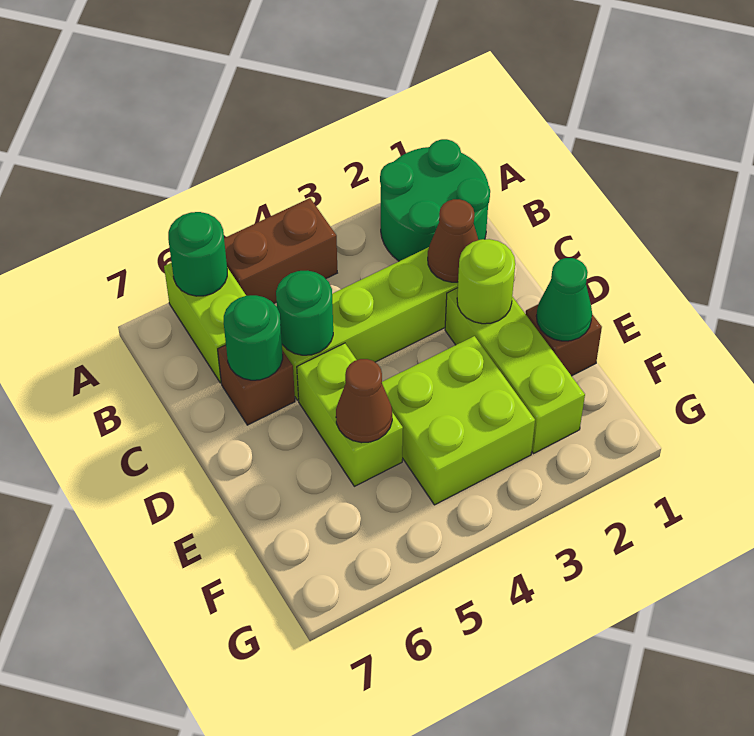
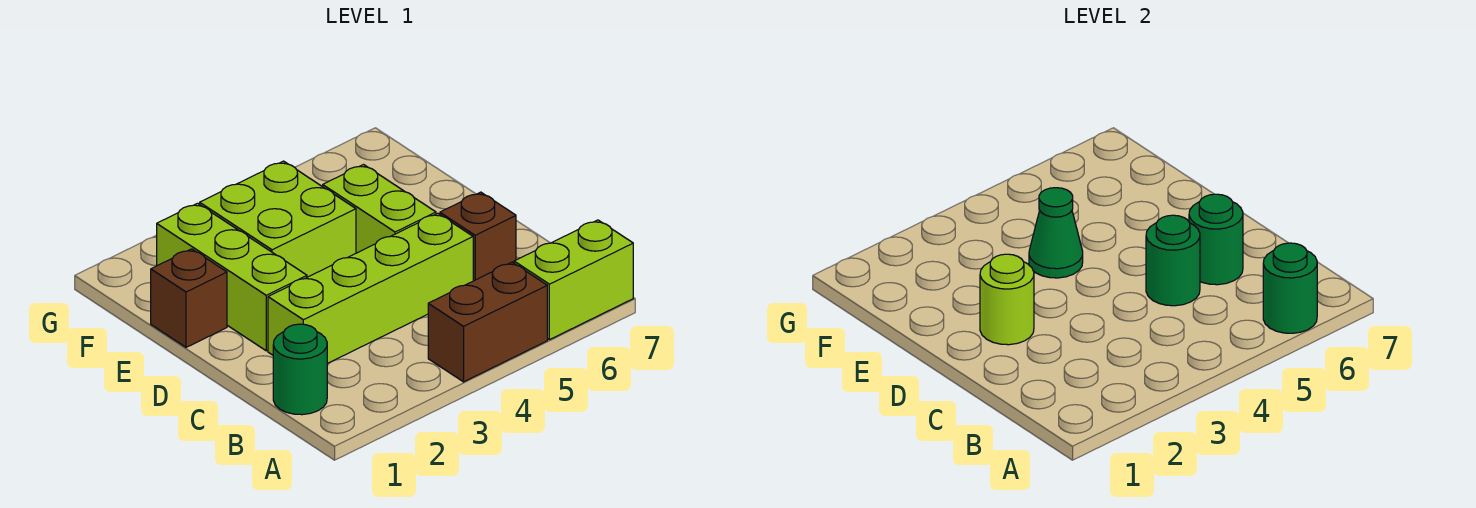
green round brick A1:B2 level 1 -> green round brick B1 level 1
lime brick A6:B6 level 1 -> lime brick A6:A7 level 1
brown cone C2 level 2 -> none
green cone E1 level 2 -> green cone E4 level 2
brown cone E5 level 2 -> none

